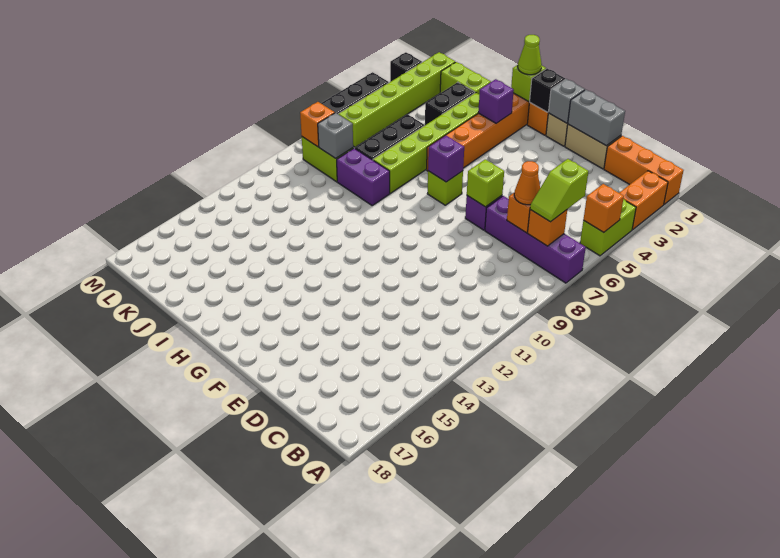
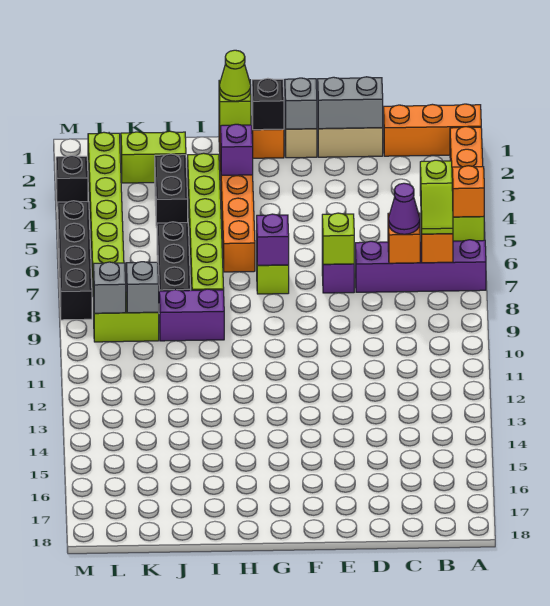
orange cone C7 level 3 -> purple cone C7 level 3
orange brick L9 level 2 -> grey brick L9 level 2

